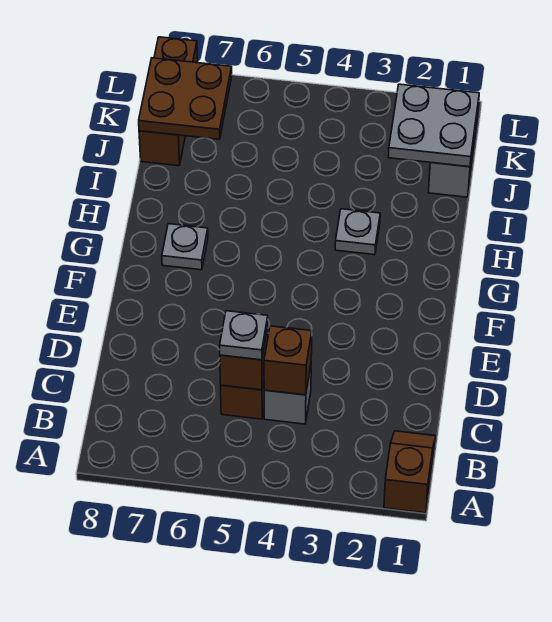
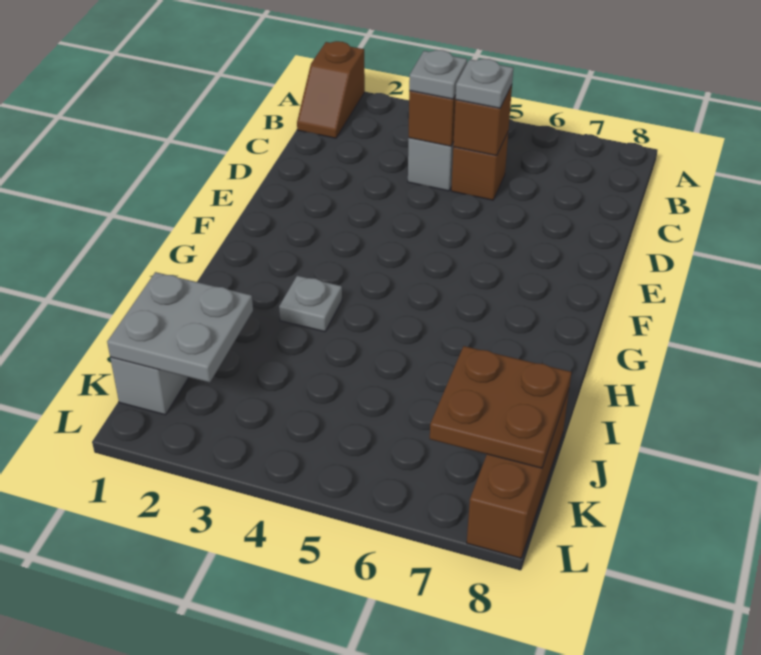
grey plate G7 level 1 -> grey plate C4 level 3

